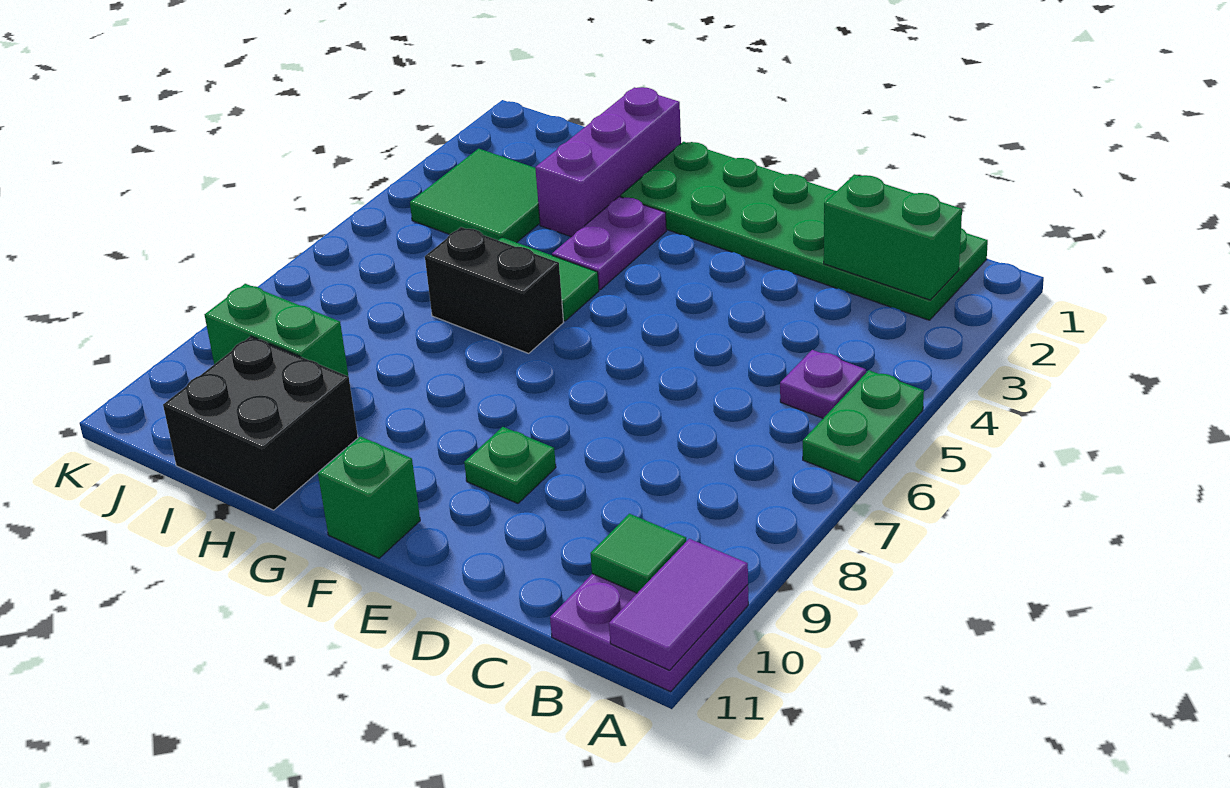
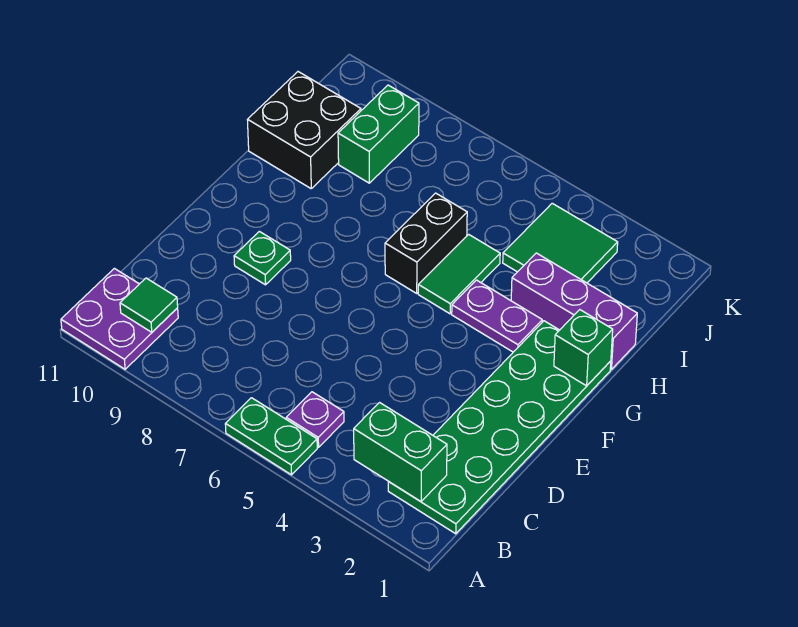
purple tile A10:A11 level 2 -> none
green brick B2:C2 level 2 -> green brick B2:B3 level 2
green brick F11 level 1 -> green brick G1 level 2

